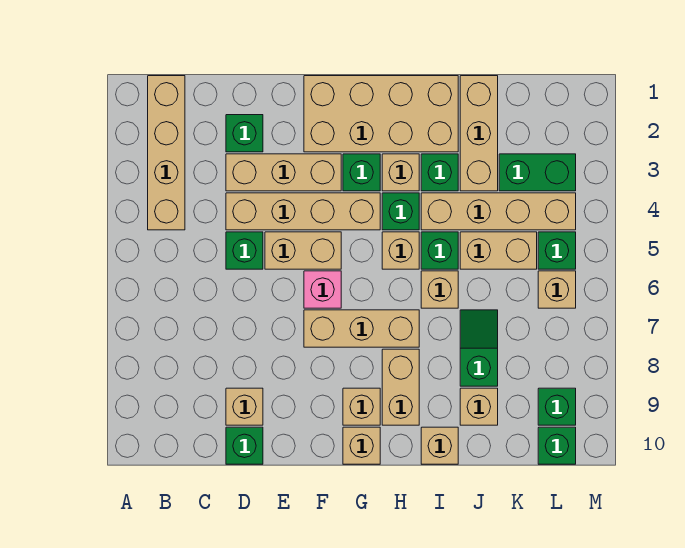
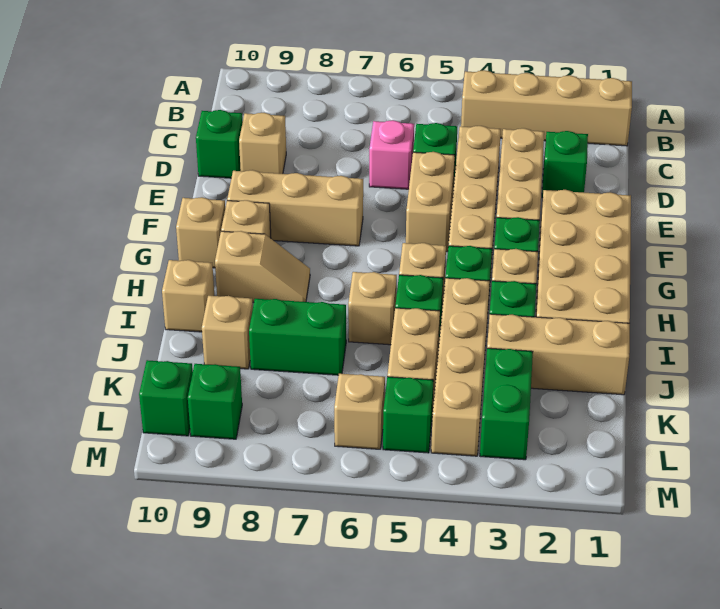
pink brick F6 level 1 -> pink brick D6 level 1
tan brick F7:H7 level 1 -> tan brick F7:F9 level 1
tan brick H8:H9 level 1 -> tan slope H8:H9 level 1 top 9
green slope J7:J8 level 1 top 8 -> green brick J7:J8 level 1

